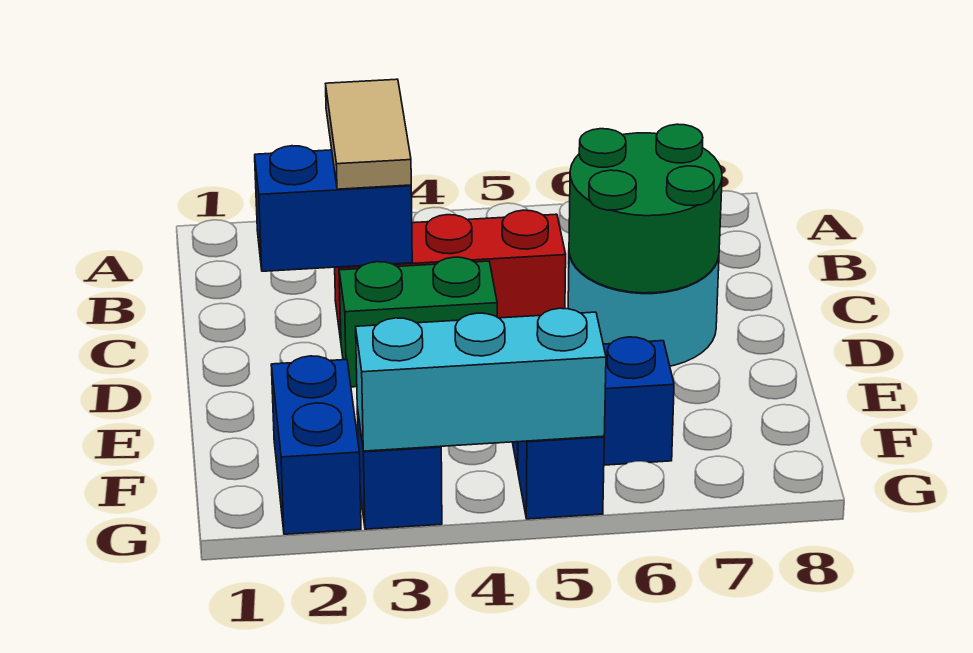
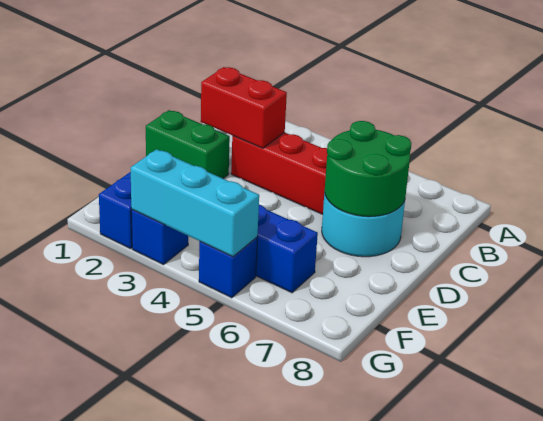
tan tile B3:C3 level 3 -> none
blue brick C2:C3 level 2 -> red brick C2:C3 level 2
green brick D3:D4 level 1 -> green brick D1:D2 level 1

